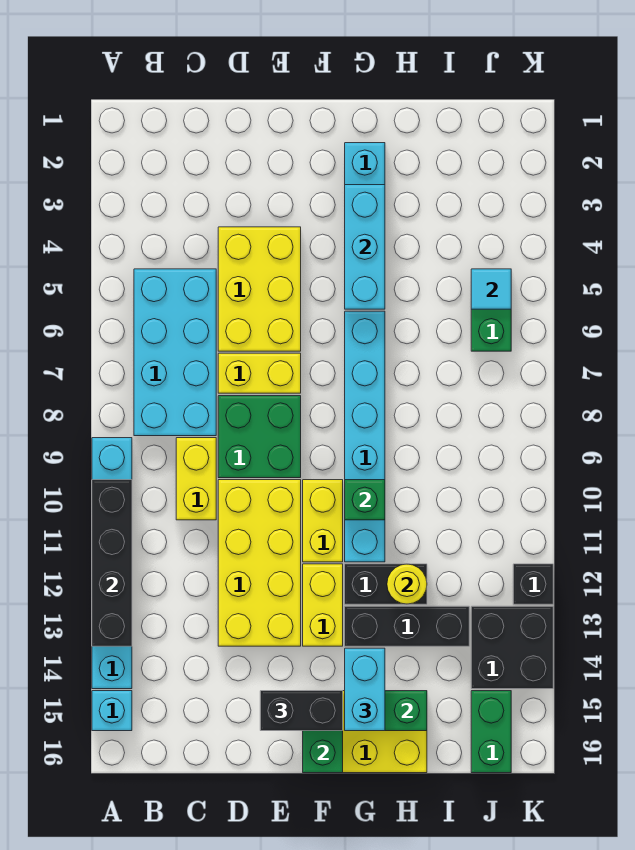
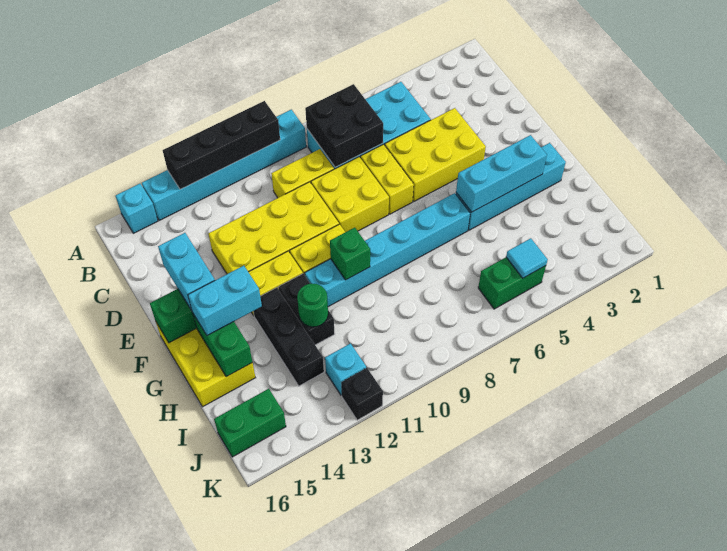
green brick D8:E9 level 1 -> yellow brick D8:E9 level 1
black brick E15:F15 level 3 -> cyan brick E15:F15 level 3
yellow round brick H12 level 2 -> green round brick H12 level 2
none -> cyan brick J12 level 1
black brick J13:K14 level 1 -> black brick B7:C8 level 2

